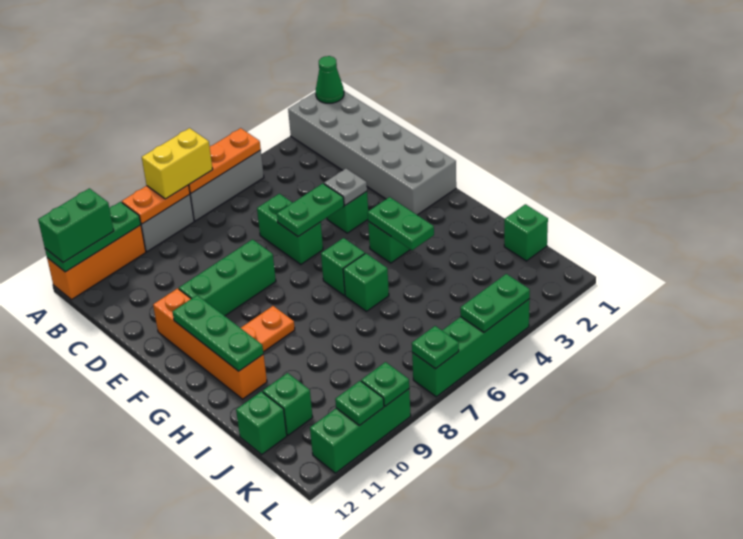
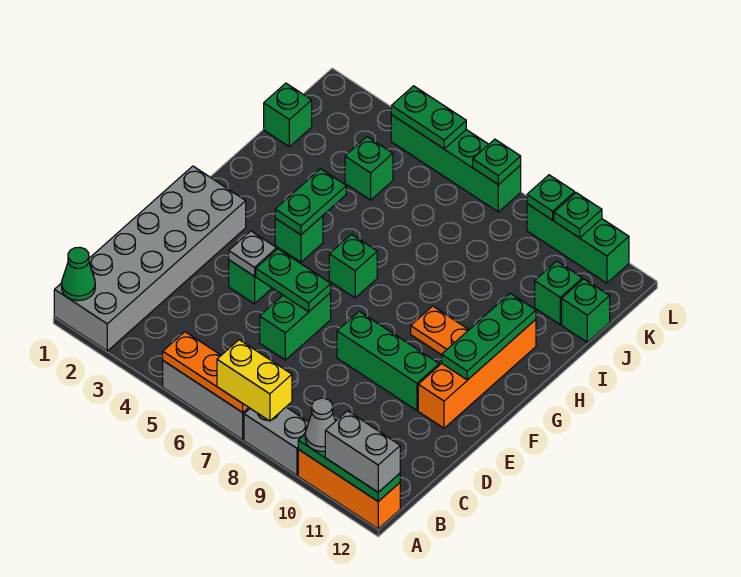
orange plate A8:A9 level 2 -> none
none -> grey cone A10 level 3
green brick A11:A12 level 3 -> grey brick A11:A12 level 3
green brick H6 level 1 -> green brick J4 level 1

